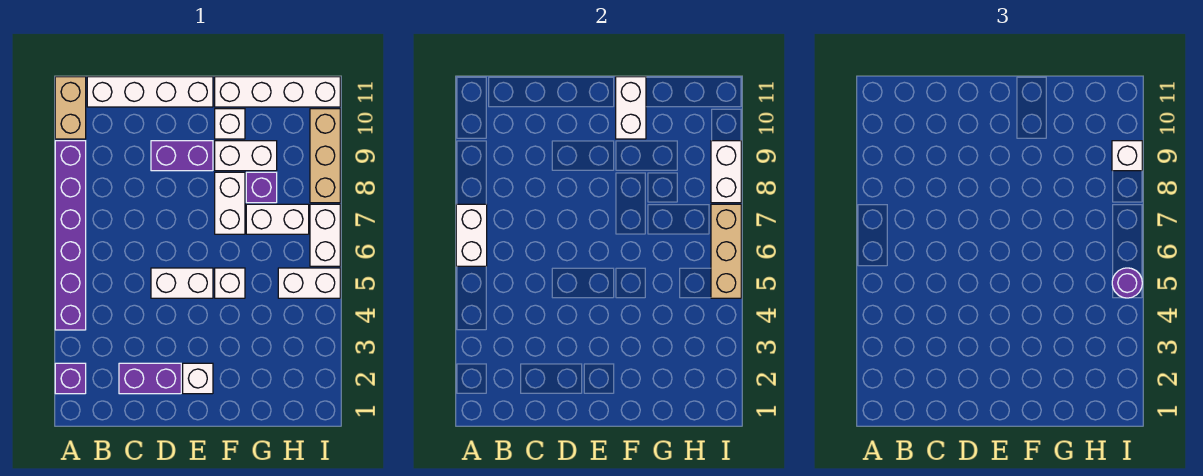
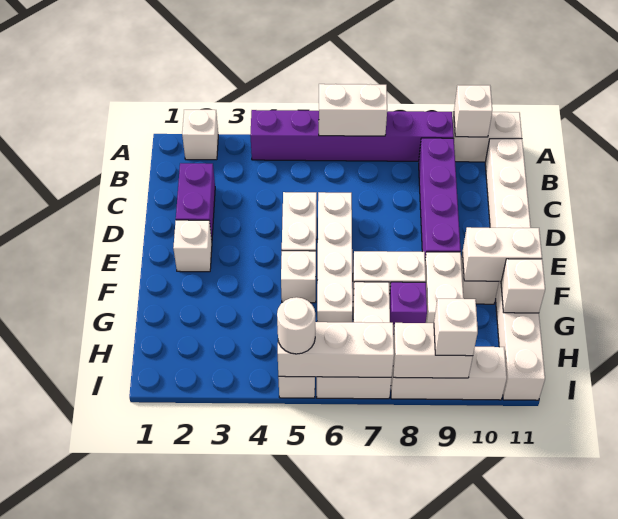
purple brick A2 level 1 -> white brick A2 level 1
tan brick A10:A11 level 1 -> white brick A10:A11 level 1
none -> white brick A10 level 2
none -> white brick D6:G6 level 1
purple brick D9:E9 level 1 -> purple brick B9:E9 level 1
none -> white brick G11 level 2
tan brick I5:I7 level 2 -> white brick I5:I7 level 2
purple round brick I5 level 3 -> white round brick I5 level 3
tan brick I8:I10 level 1 -> white brick I8:I10 level 1

